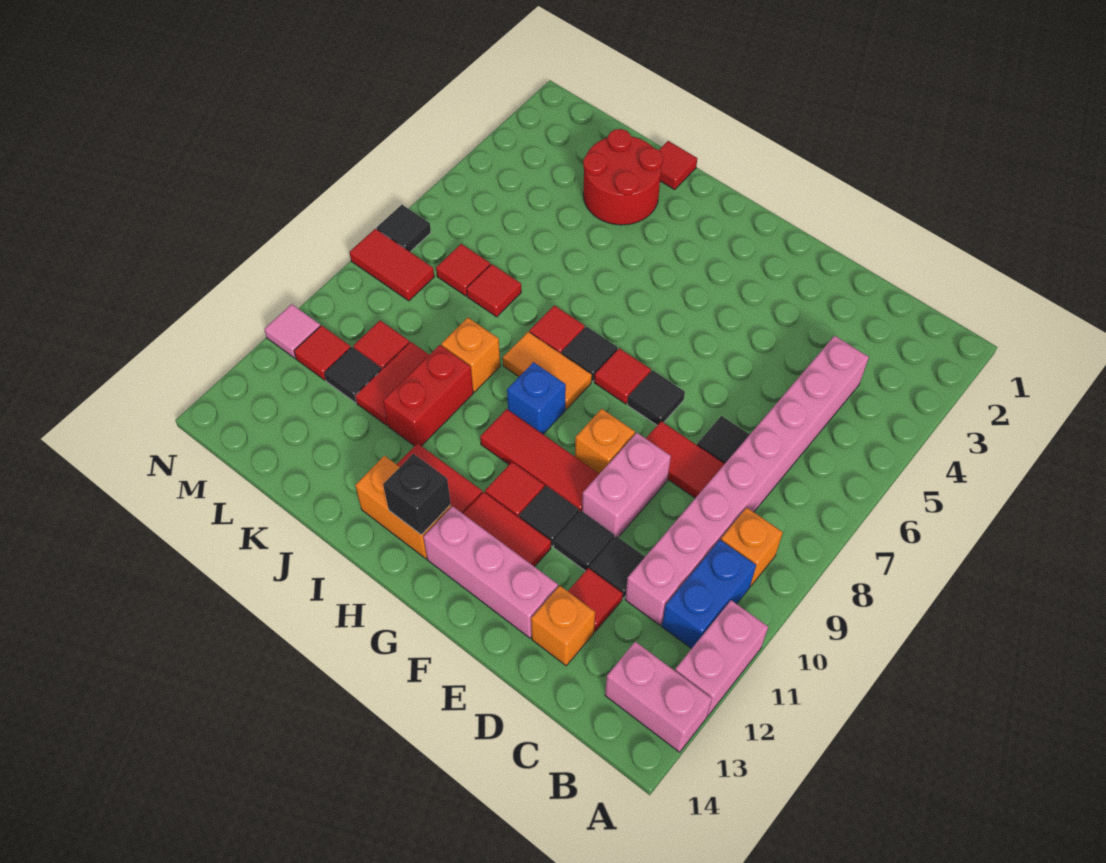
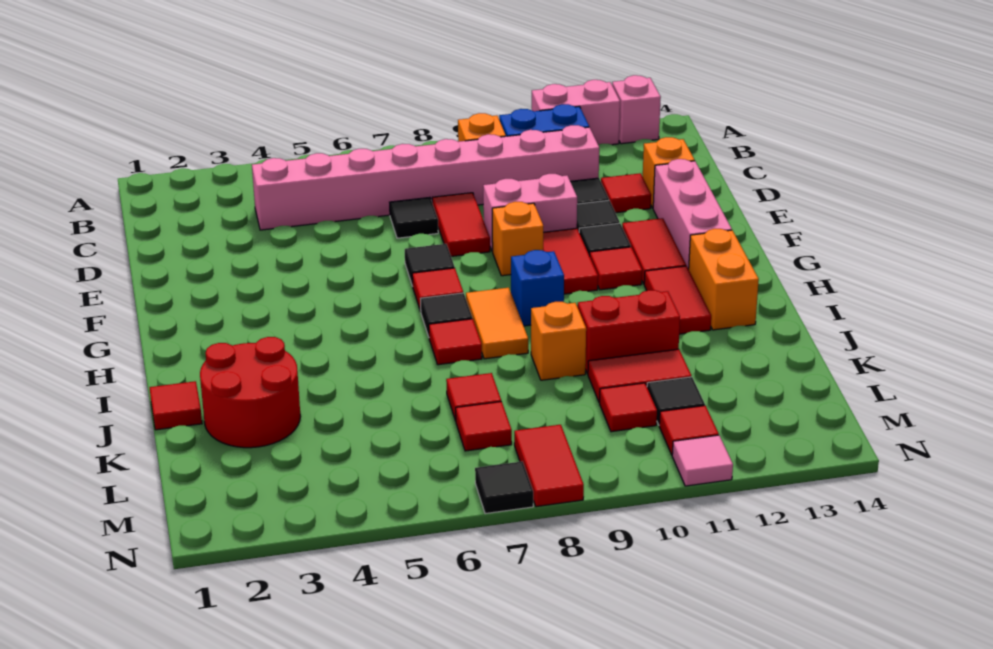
pink brick A13:B13 level 1 -> pink brick A13 level 1
red tile F10:H10 level 1 -> red tile F10:G10 level 1
black brick H13 level 2 -> none

